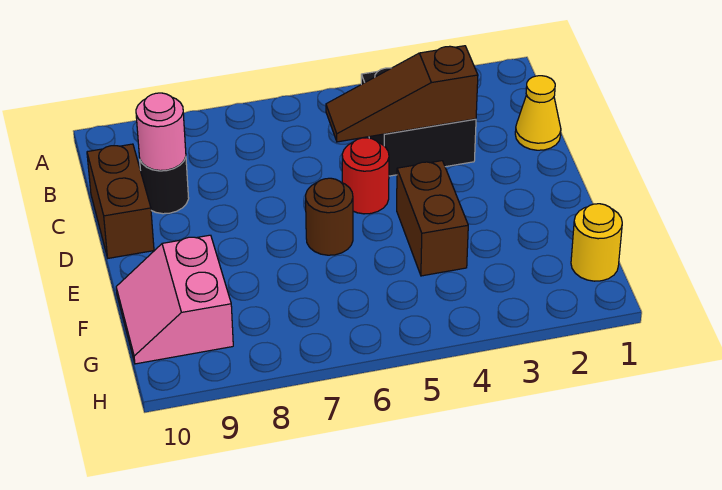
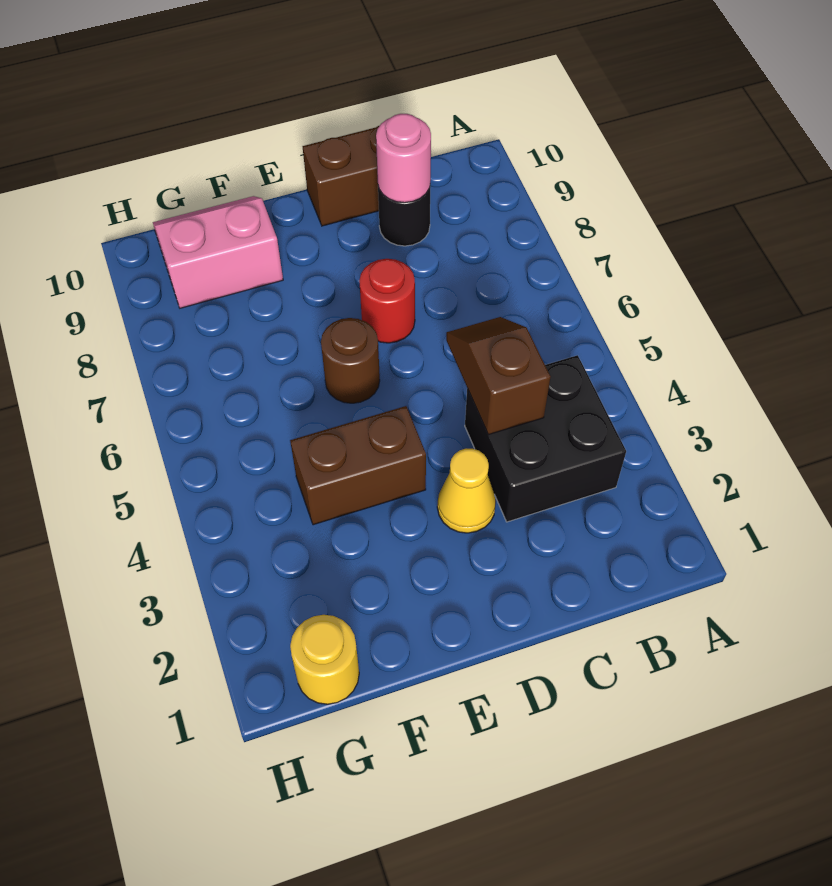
yellow cone C1 level 1 -> yellow cone D3 level 1
brown slope C3:C5 level 2 top 3 -> brown slope C4:C5 level 2 top 4
red round brick D5 level 1 -> red round brick D7 level 1

